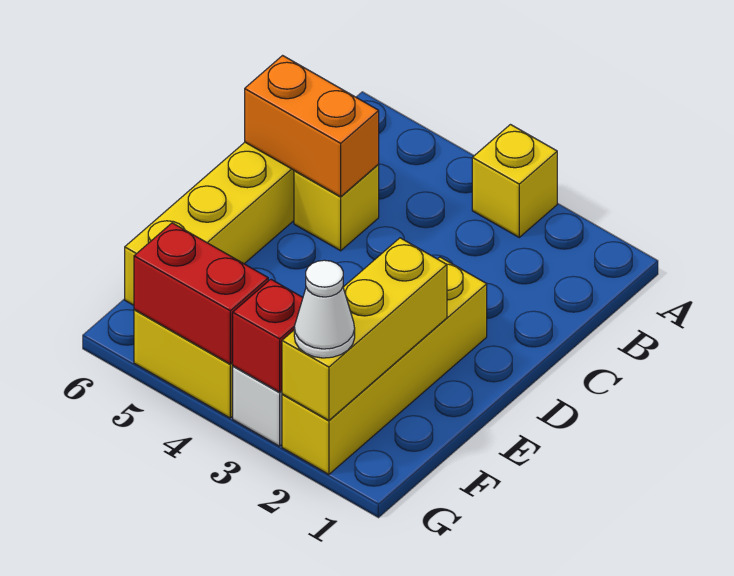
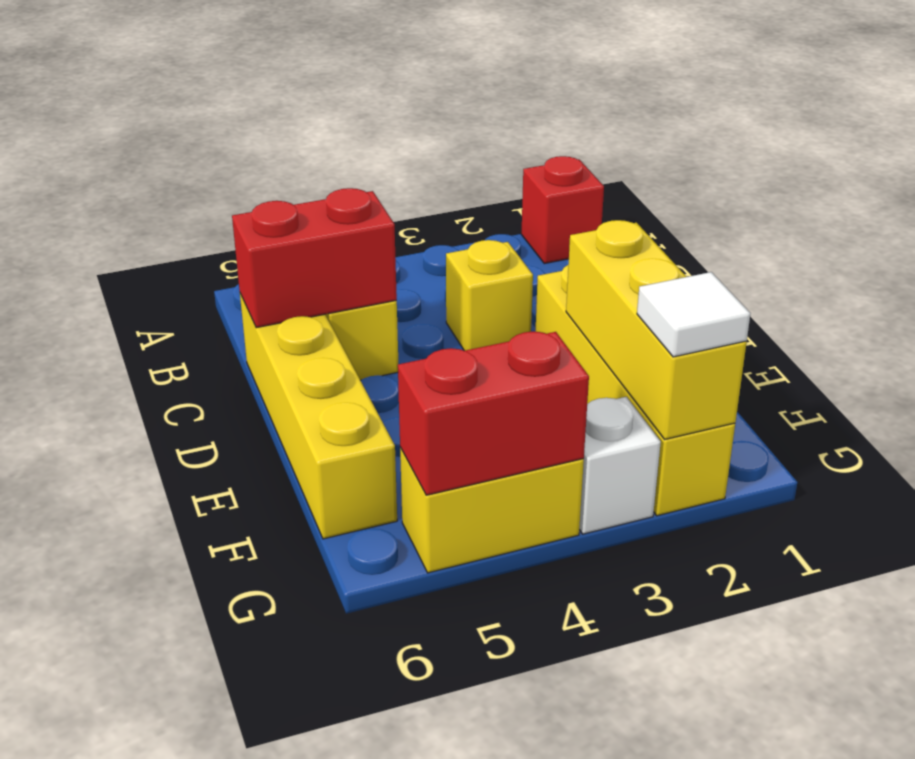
yellow brick A3 level 1 -> yellow brick C3 level 1
orange brick C5:C6 level 2 -> red brick C5:C6 level 2
white cone G2 level 3 -> white tile G2 level 3
red brick G3 level 2 -> red brick A1 level 1

